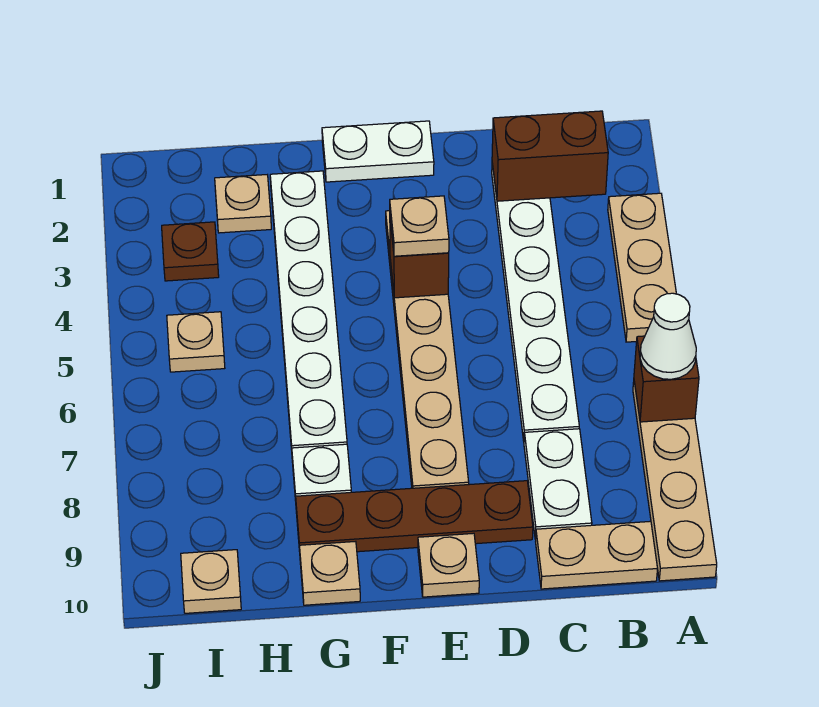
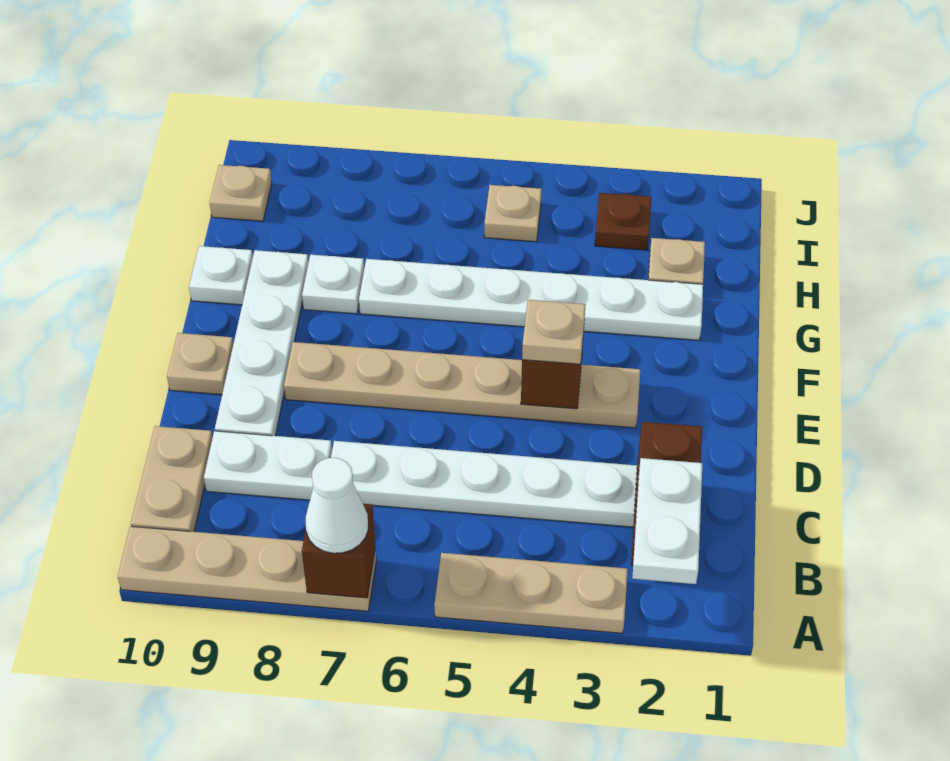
brown plate D9:G9 level 1 -> white plate D9:G9 level 1
white plate E1:F1 level 1 -> white plate A2:B2 level 3
tan plate G10 level 1 -> white plate G10 level 1

